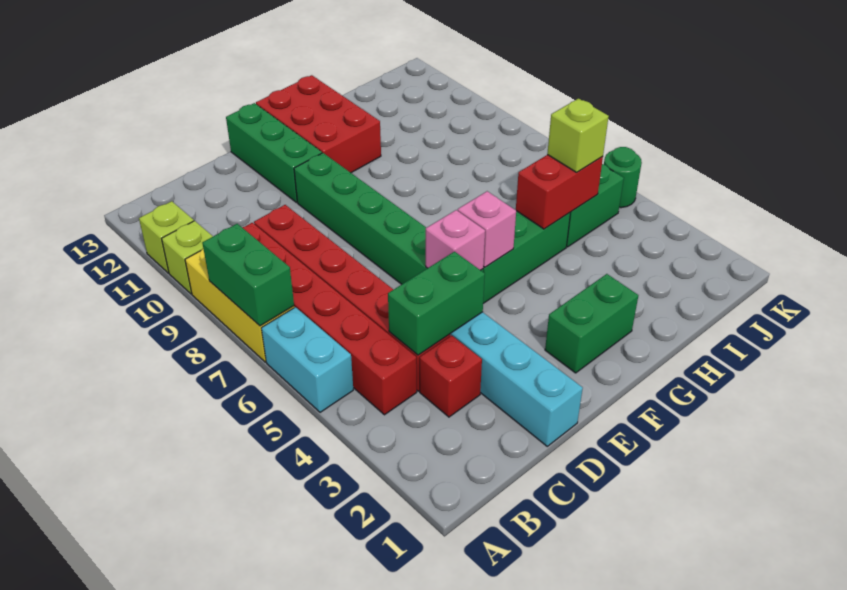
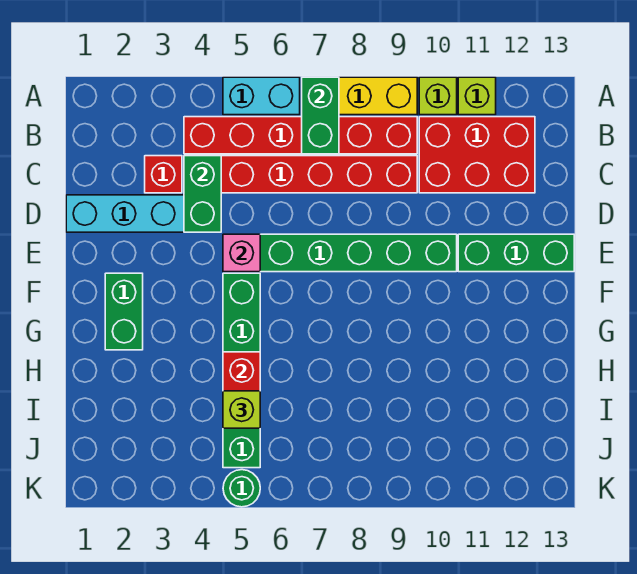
green brick A7:A8 level 2 -> green brick A7:B7 level 2
pink brick F5 level 2 -> none
red brick F11:G13 level 1 -> red brick B10:C12 level 1

